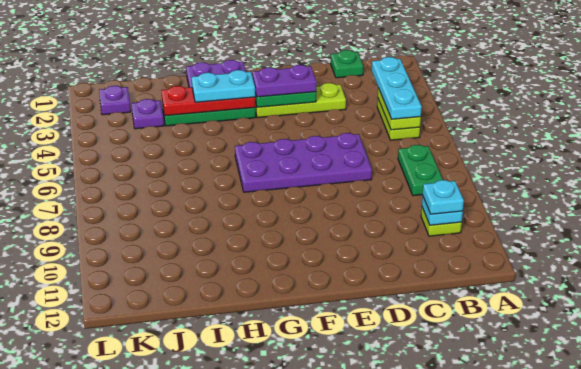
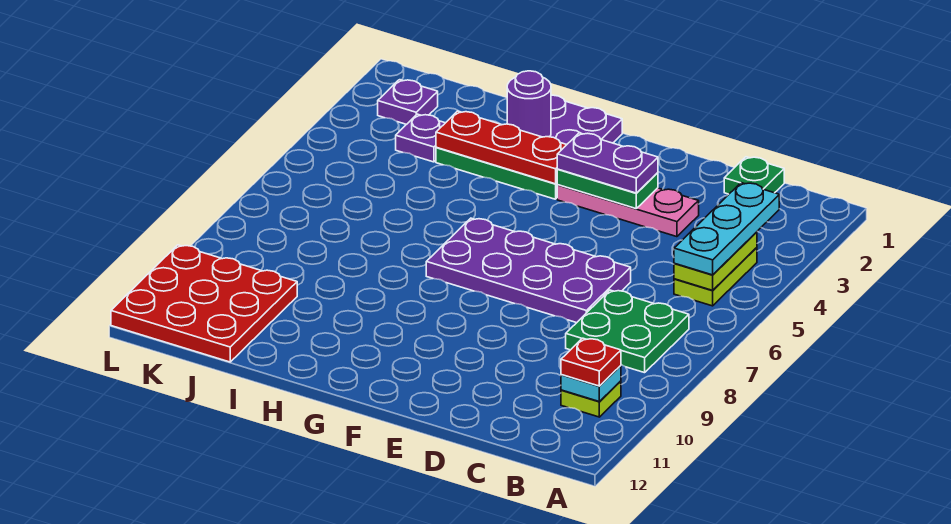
green plate B7:B8 level 1 -> green plate B7:C8 level 1
cyan plate B10 level 3 -> red plate B10 level 3
lime plate D3:F3 level 1 -> pink plate D3:F3 level 1
cyan plate G3:H3 level 3 -> none
none -> purple round brick H2 level 2
none -> red plate J10:L12 level 1

